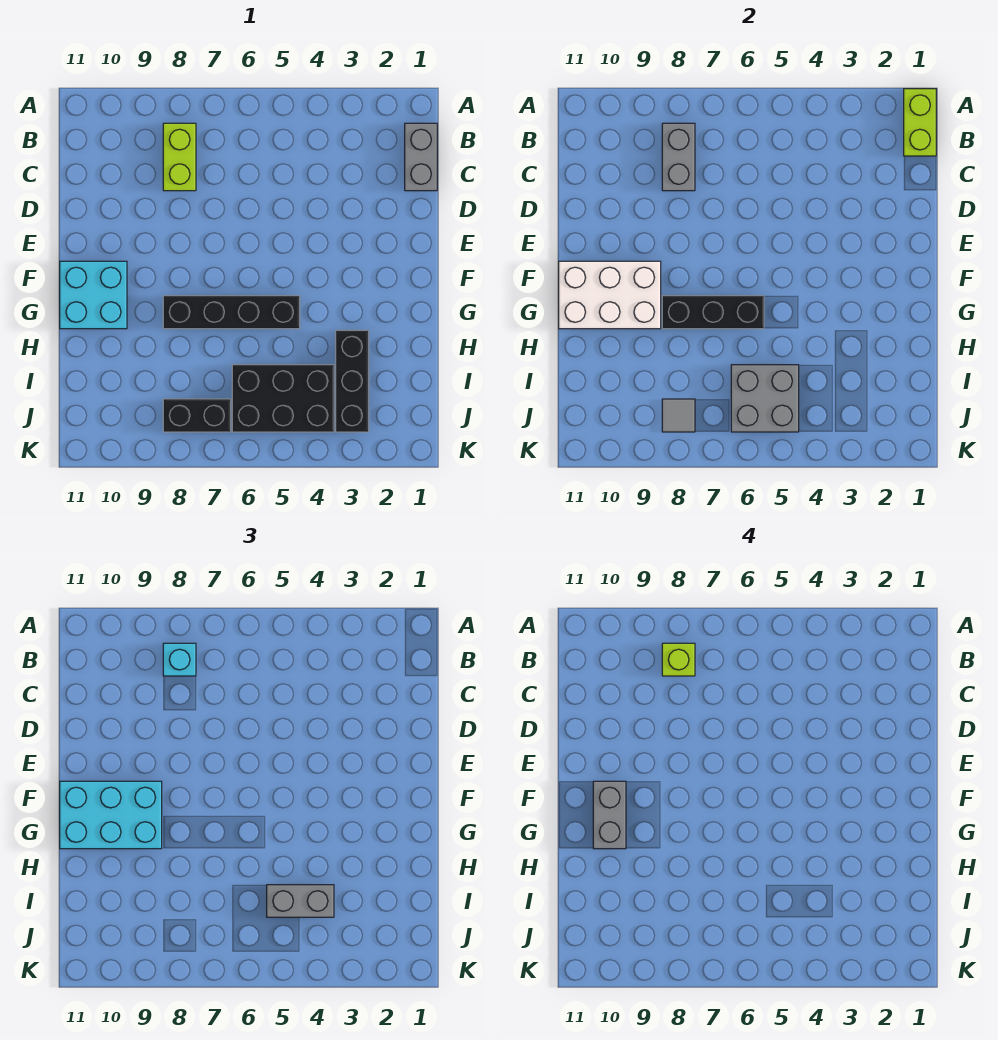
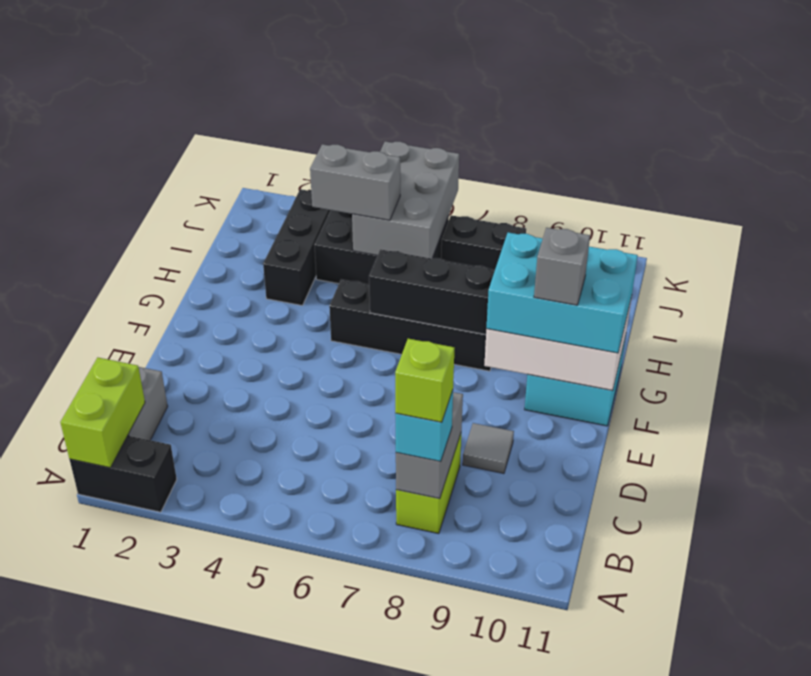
none -> black brick A1:A2 level 1
grey brick F10:G10 level 4 -> grey brick F10 level 4
grey brick I5:J6 level 2 -> grey brick I5:K6 level 2
grey tile J8 level 2 -> grey tile D9 level 1

